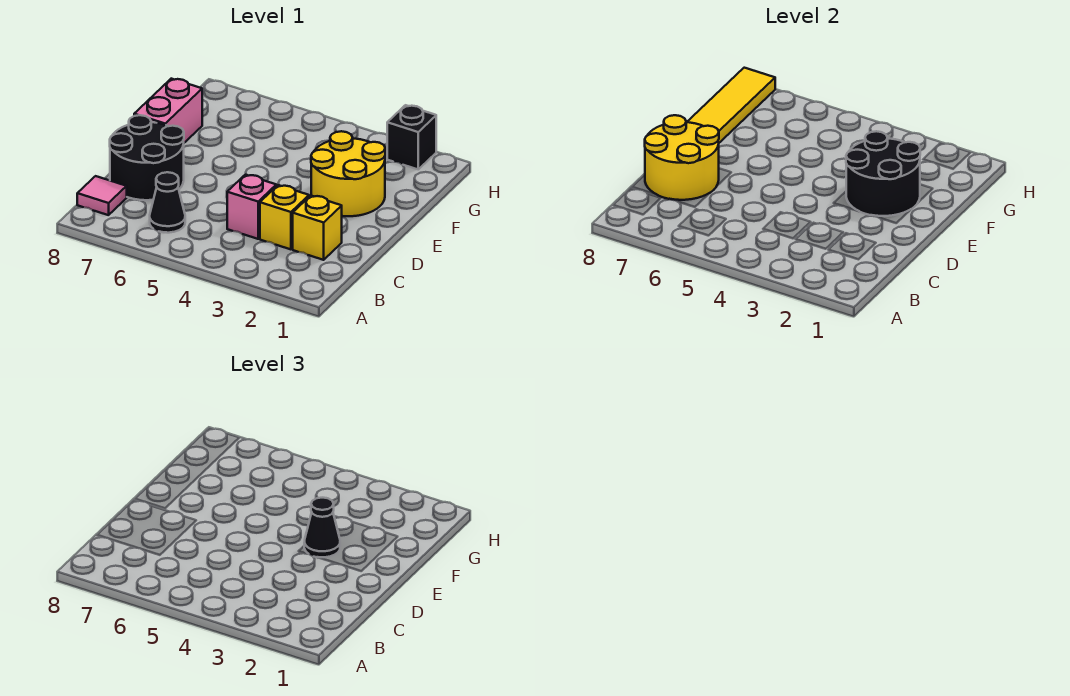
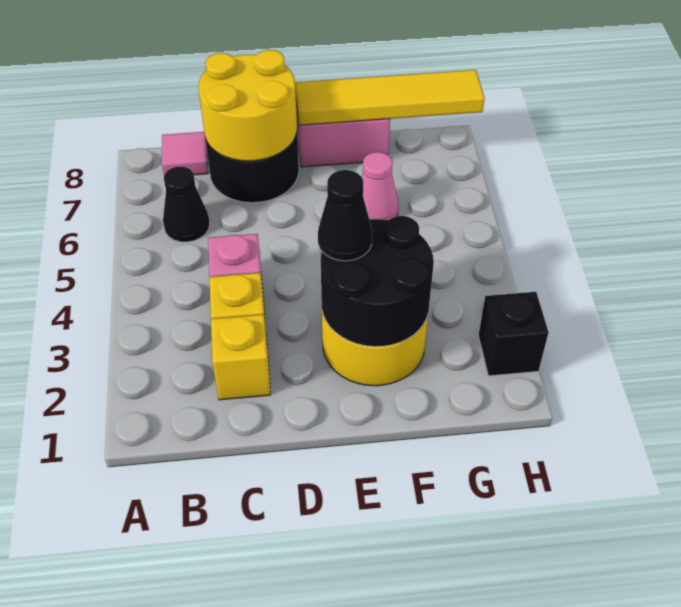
none -> pink cone F6 level 1

